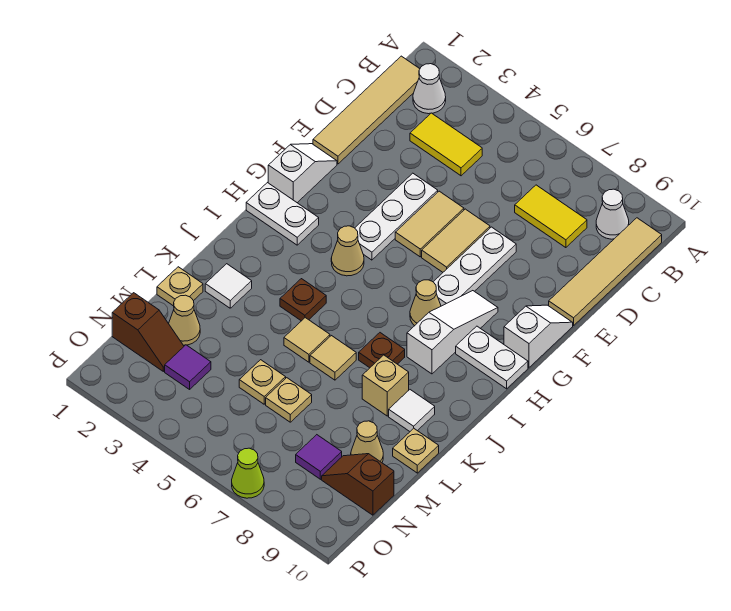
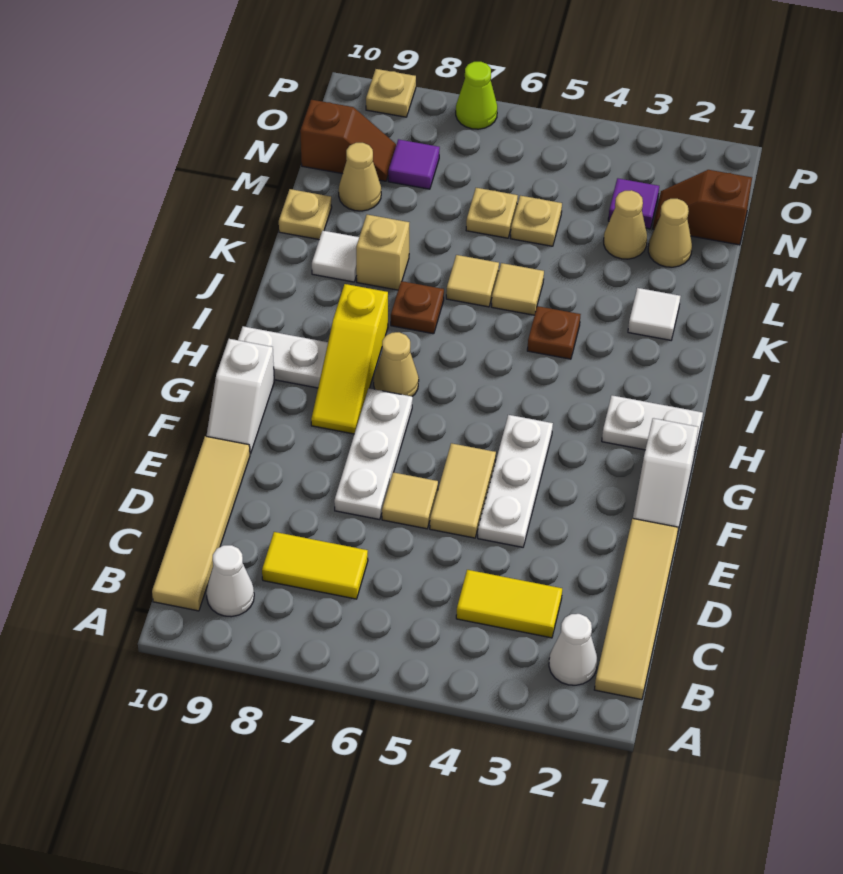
tan tile E6:F6 level 1 -> tan tile E6 level 1
white slope G8:I8 level 1 top I -> yellow slope G8:I8 level 1 top I
tan cone H4 level 1 -> tan cone M3 level 1
tan plate L1 level 1 -> tan plate P9 level 1

